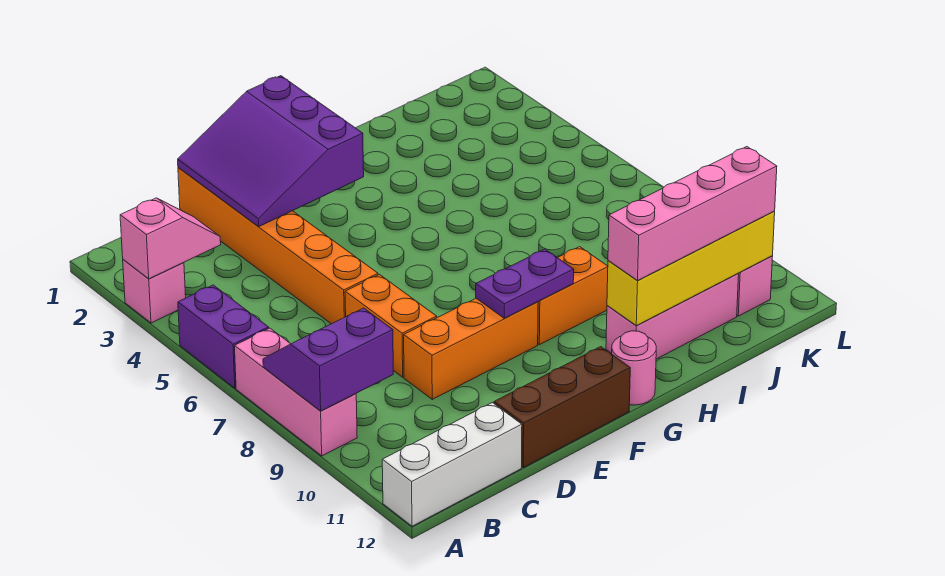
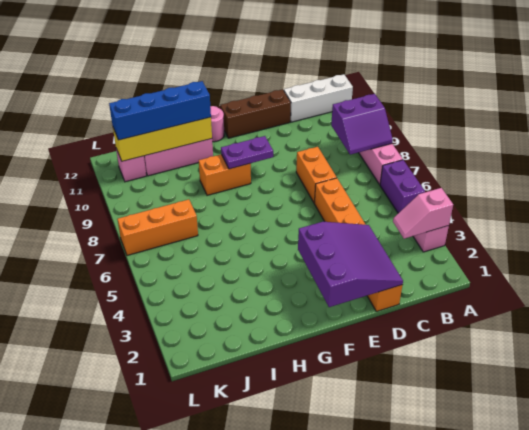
orange brick D9:F9 level 1 -> orange brick J7:L7 level 1
pink brick H11:K11 level 3 -> blue brick H11:K11 level 3

